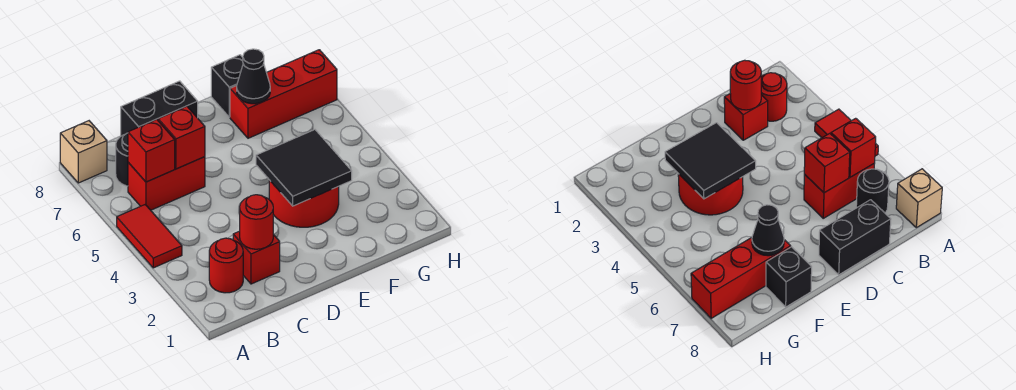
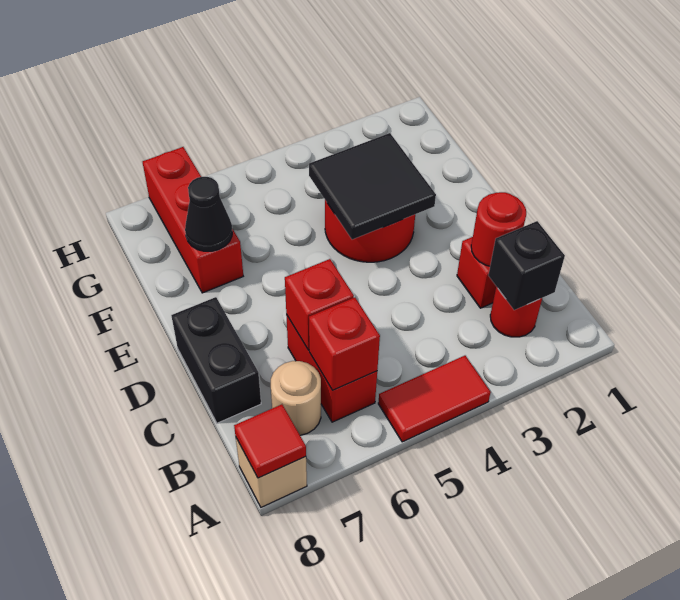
none -> red tile A8 level 2
black round brick B7 level 1 -> tan round brick B7 level 1
black brick F8 level 1 -> black brick B2 level 2

